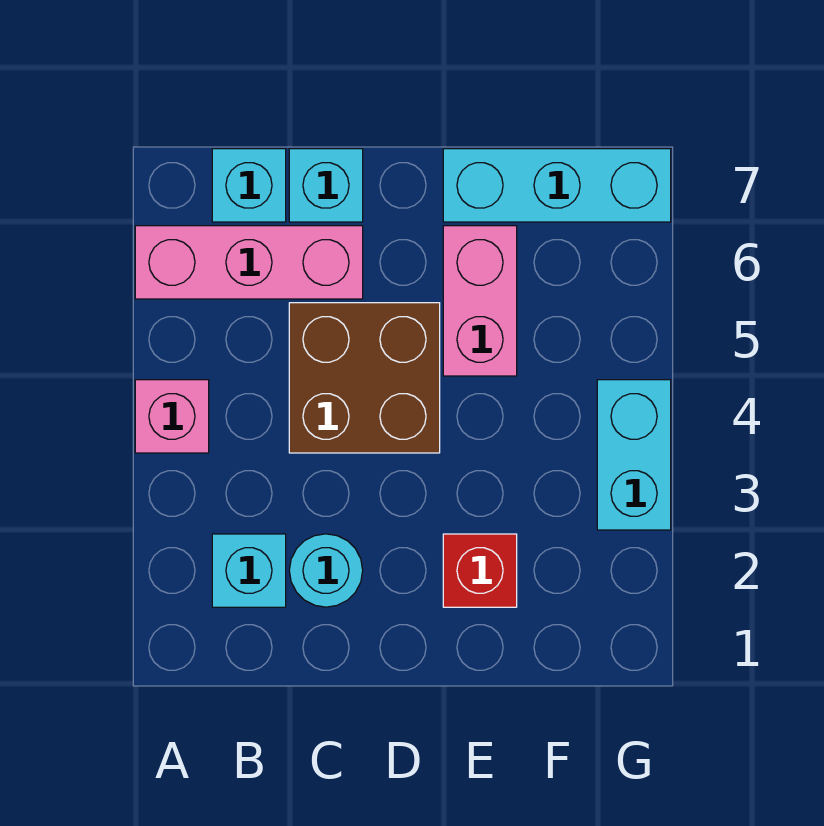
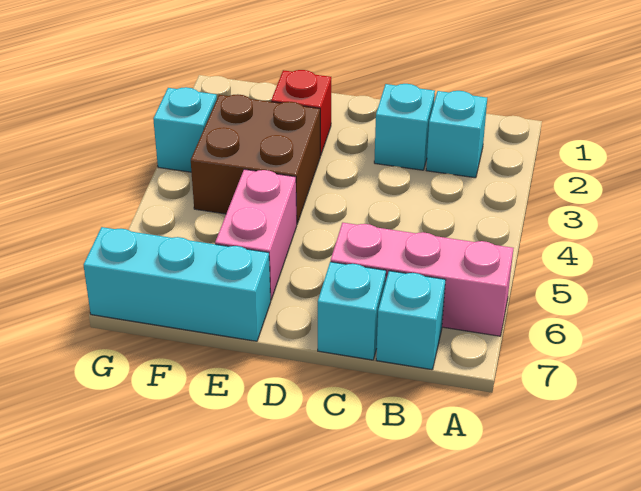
pink brick A4 level 1 -> none
cyan round brick C2 level 1 -> cyan brick C2 level 1
brown brick C4:D5 level 1 -> brown brick E3:F4 level 1
cyan brick G3:G4 level 1 -> cyan brick G3 level 1

